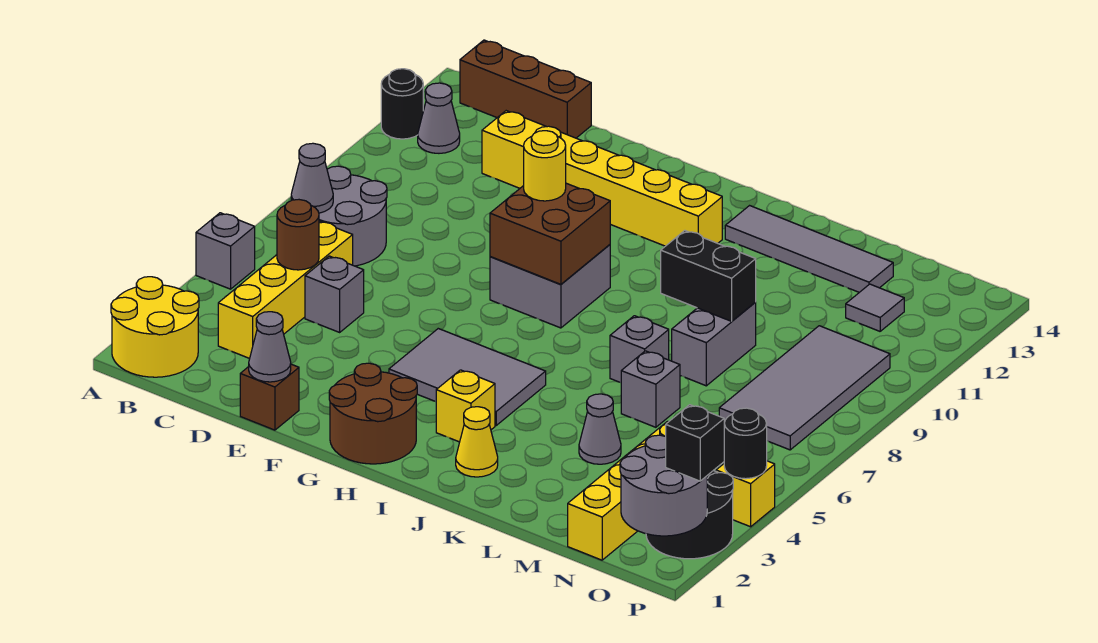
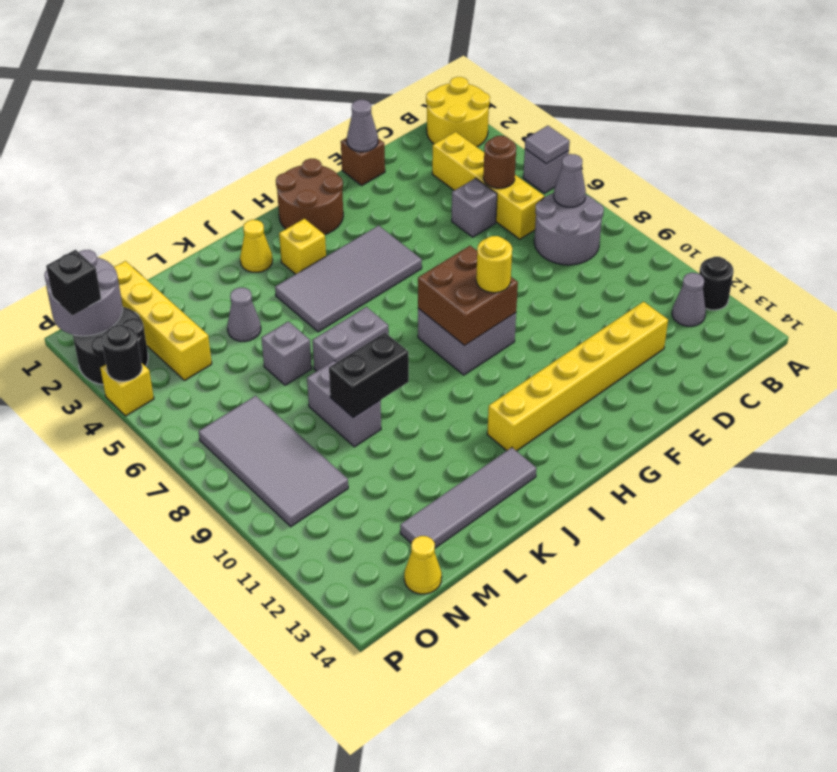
brown brick B14:D14 level 1 -> none
grey tile G4:I5 level 1 -> grey tile G4:J5 level 1
grey brick K7 level 1 -> grey brick J7:K7 level 1
grey tile N12 level 1 -> grey tile A5 level 2
none -> yellow cone N14 level 1

